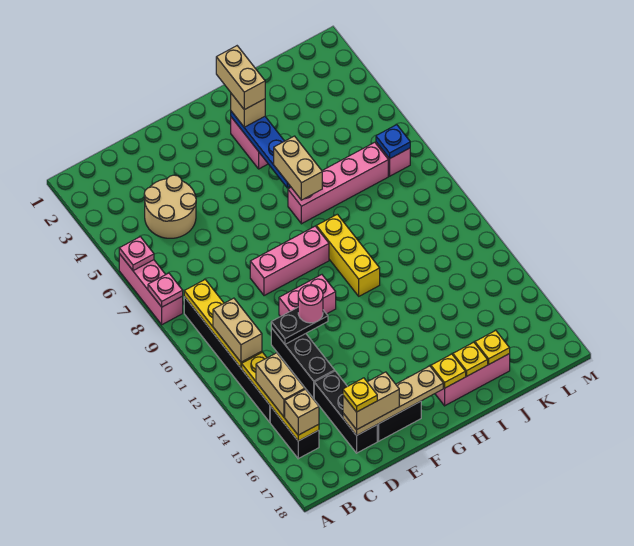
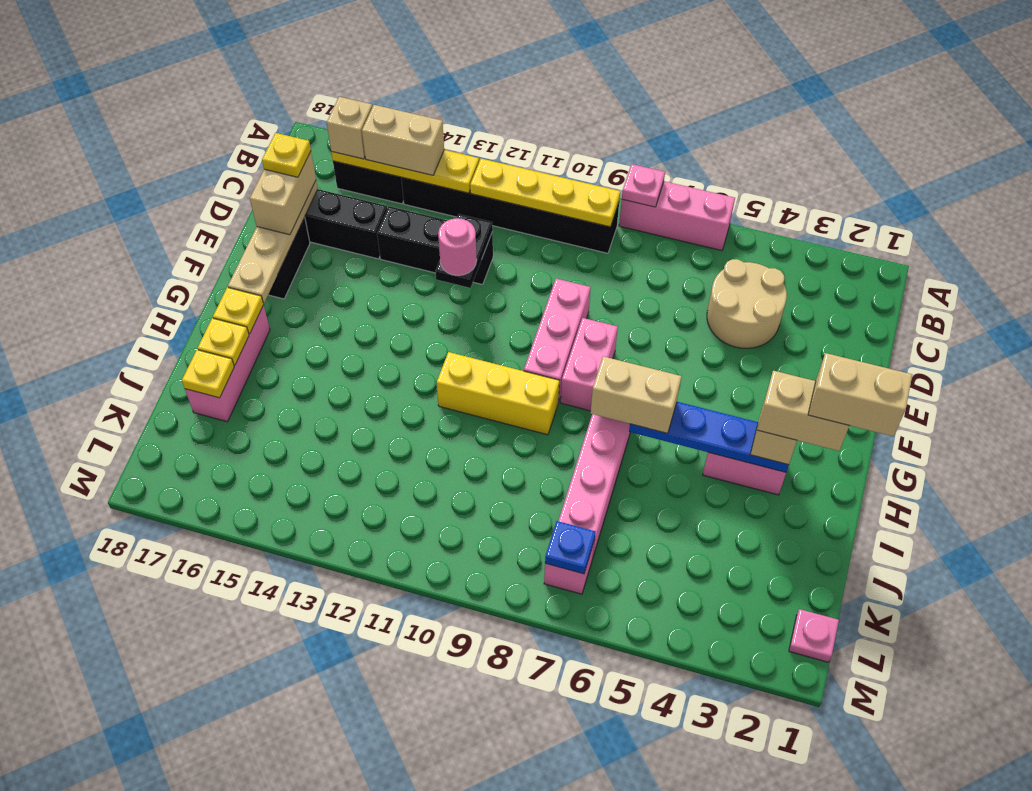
pink plate A6 level 2 -> pink plate L1 level 1
tan brick B11:B12 level 3 -> tan brick H1:H2 level 5
pink brick E11:F11 level 1 -> pink brick F8:G8 level 1

